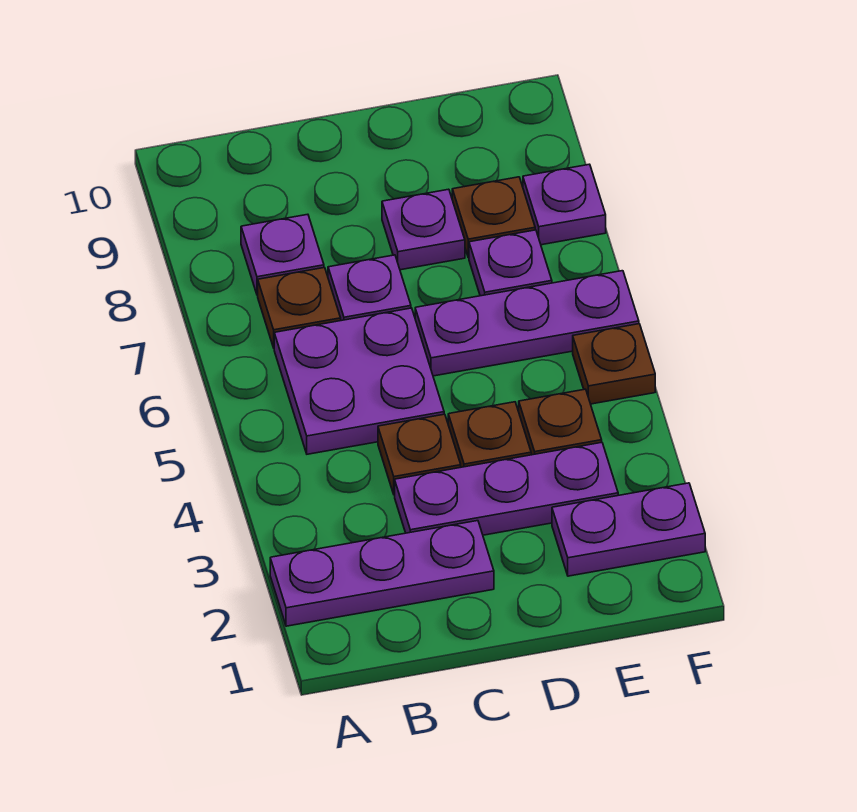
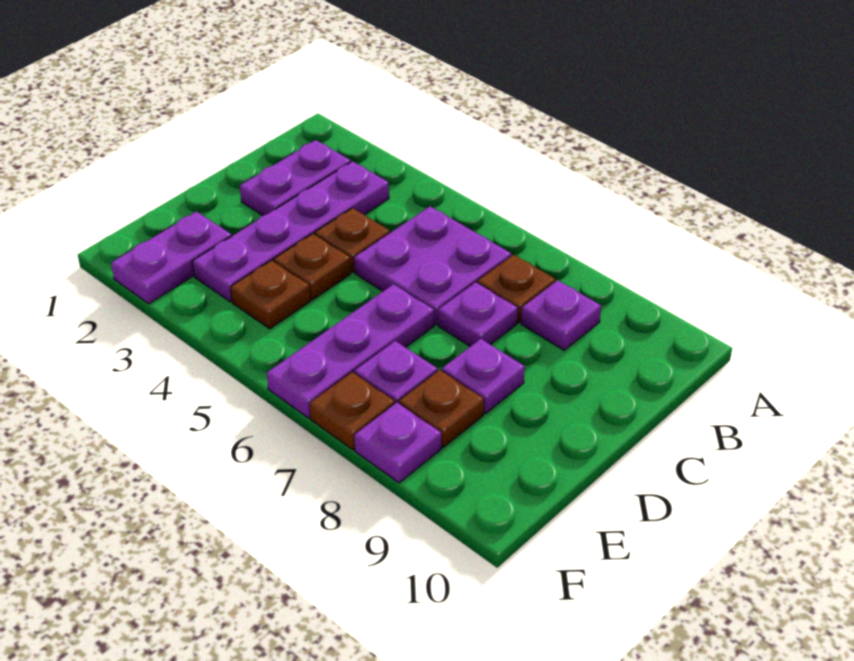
purple plate A2:C2 level 1 -> purple plate B2:C2 level 1
purple plate C3:E3 level 1 -> purple plate B3:E3 level 1
brown plate F5 level 1 -> brown plate F7 level 1

